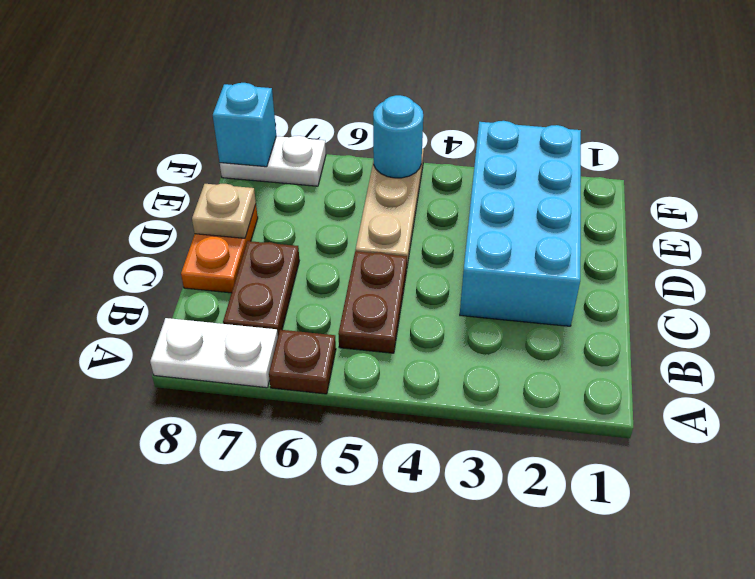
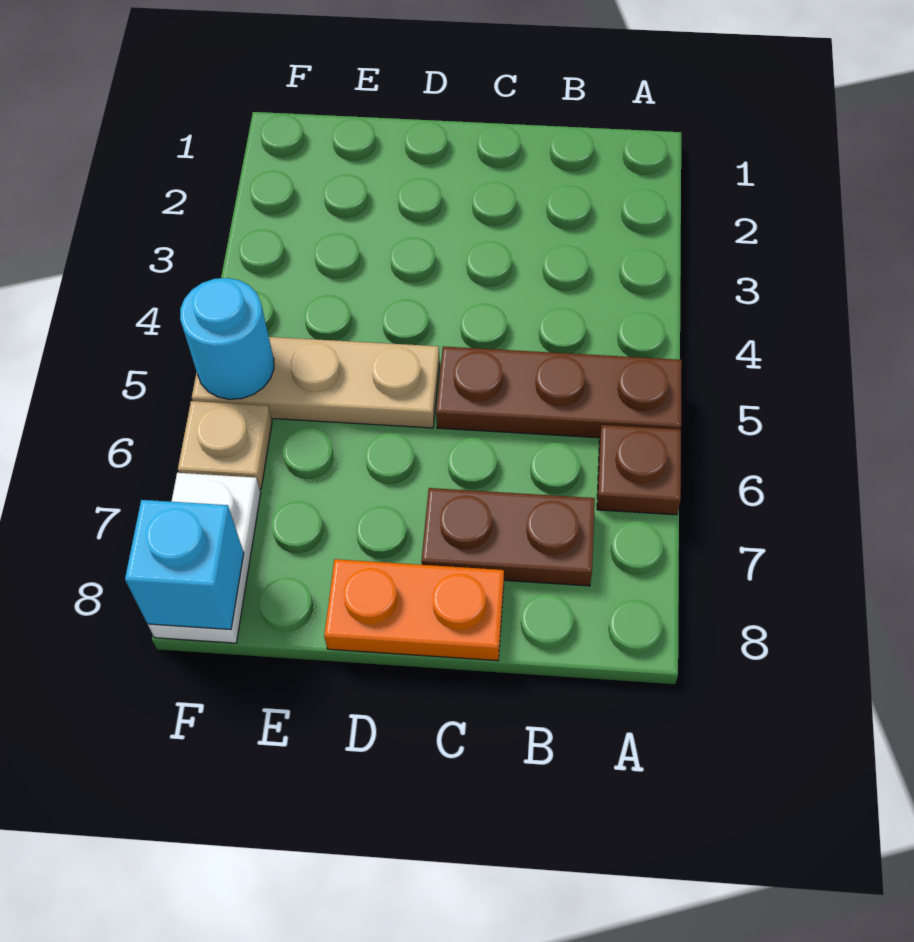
white plate A7:A8 level 1 -> none
brown plate B5:C5 level 1 -> brown plate A5:C5 level 1
cyan brick C2:F3 level 1 -> none
tan plate D8 level 2 -> tan plate F6 level 1

